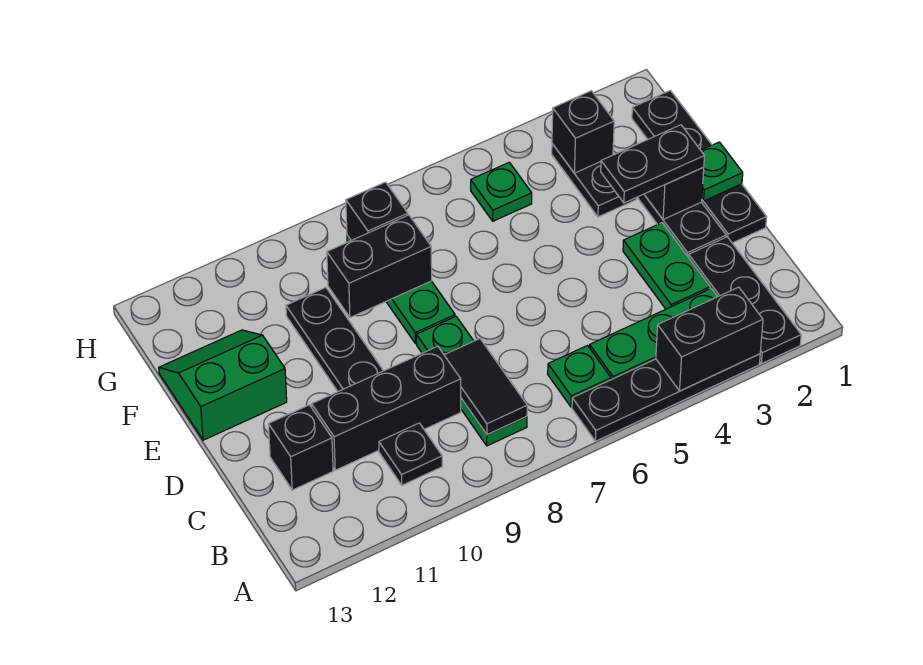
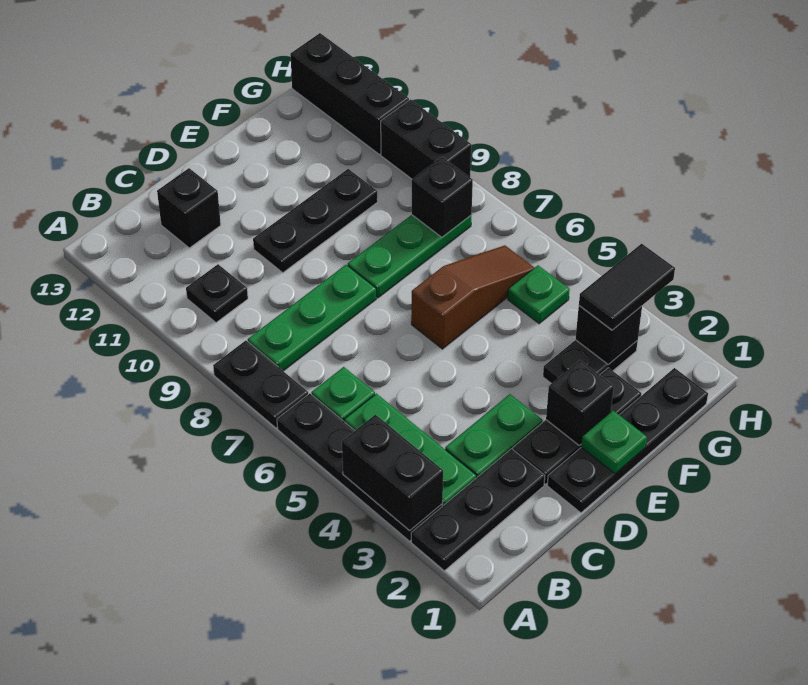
black tile B8:C8 level 2 -> black tile G3:H3 level 3
black brick C9:C11 level 1 -> black brick H11:H13 level 1
black plate E2:E3 level 3 -> black plate A7:A8 level 1
none -> brown slope E6:G6 level 1 top E
green slope E12:F13 level 1 top E -> none
black brick F8:F9 level 2 -> black brick H9:H10 level 1

